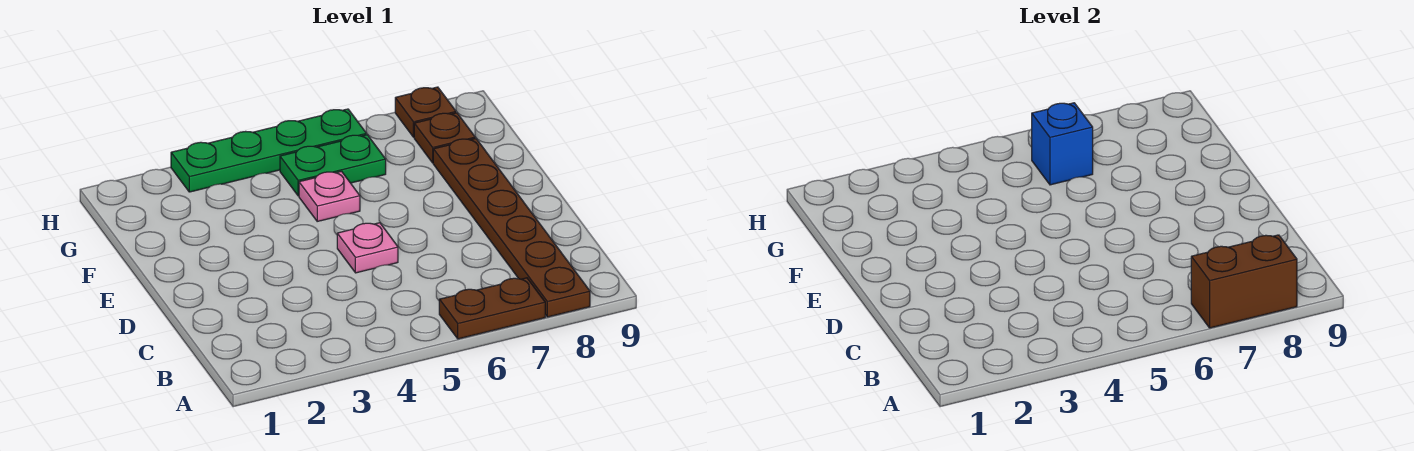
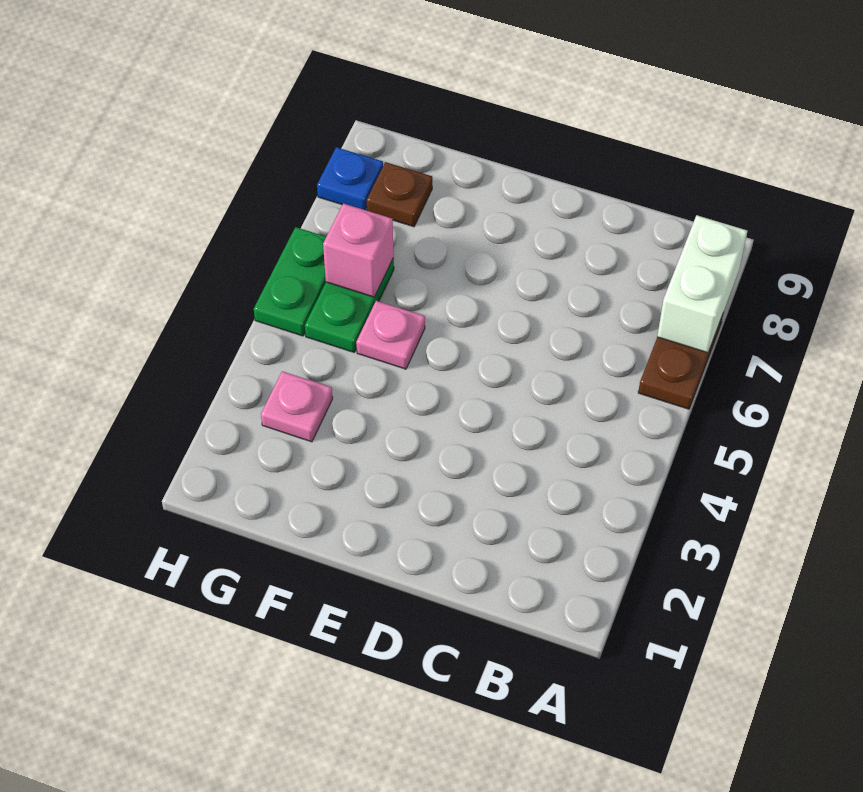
brown brick A7:A8 level 2 -> white brick A7:A8 level 2
brown plate A8:F8 level 1 -> none
pink plate D5 level 1 -> pink plate G3 level 1
blue brick G6 level 2 -> pink brick G6 level 2
green plate H3:H6 level 1 -> green plate H5:H6 level 1
brown plate H8 level 1 -> blue plate H8 level 1

